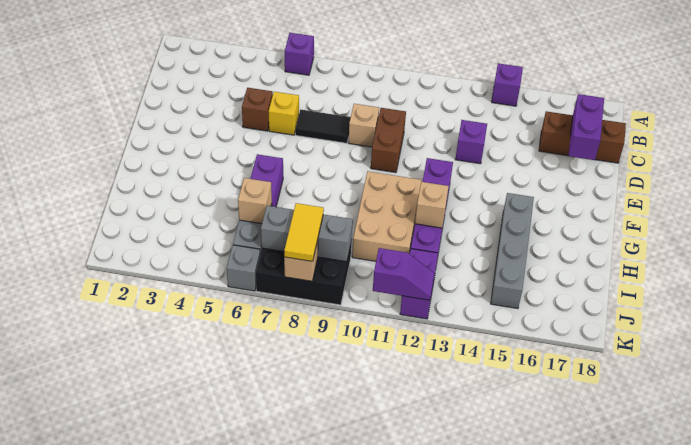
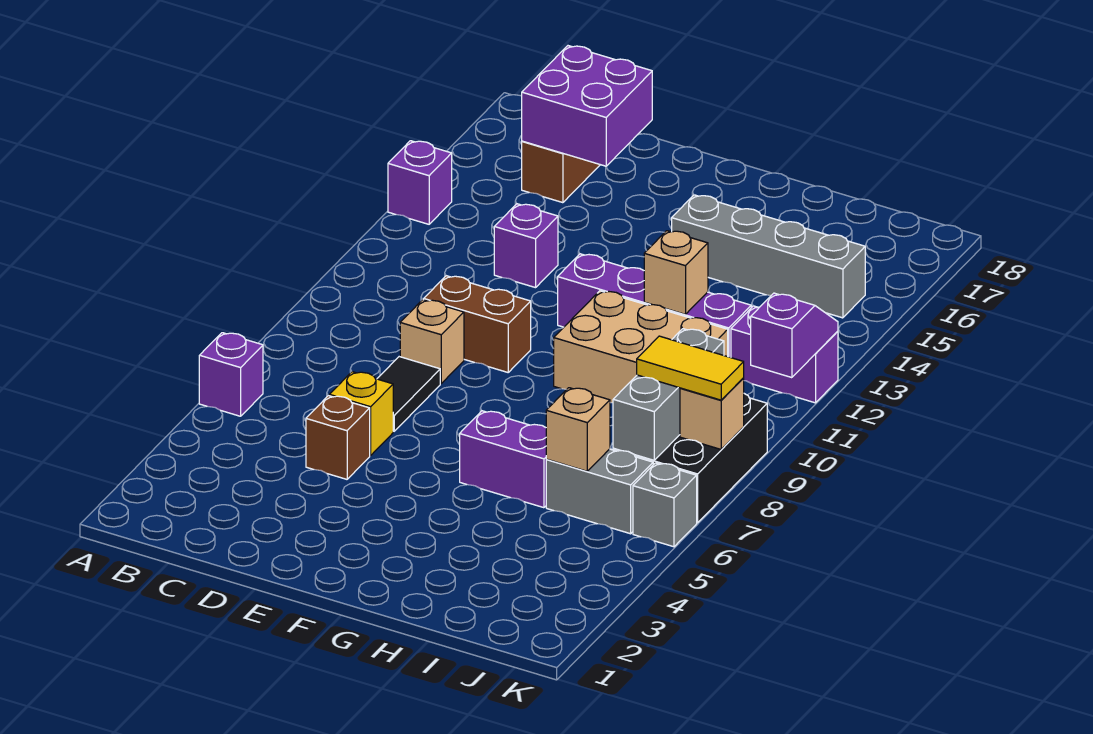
purple brick C17:D17 level 2 -> purple brick C16:D17 level 2

